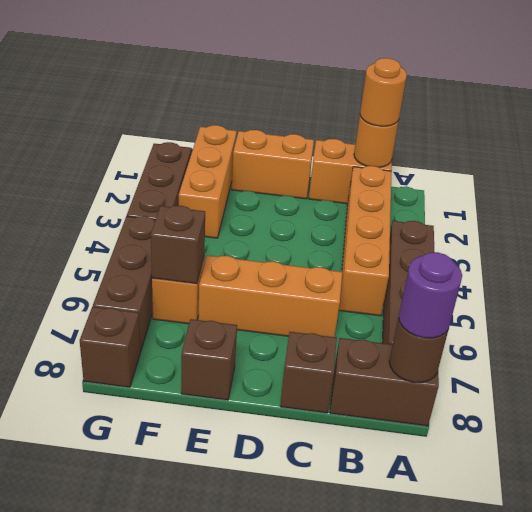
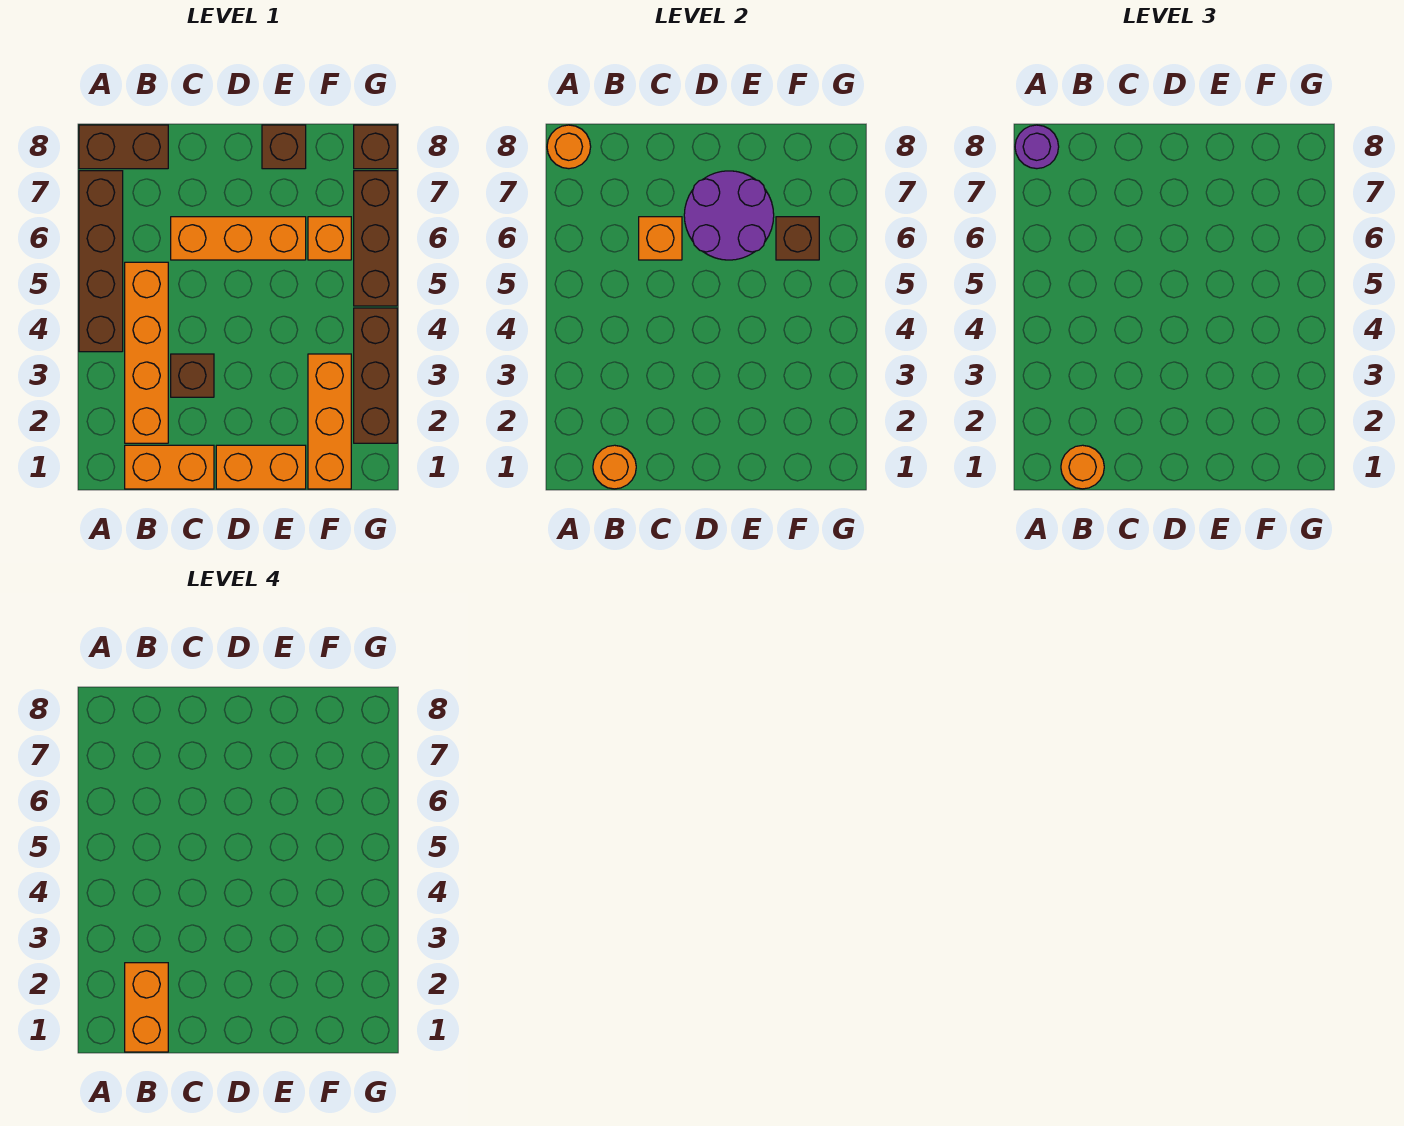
brown round brick A8 level 2 -> orange round brick A8 level 2
none -> orange brick B1:B2 level 4
none -> orange brick C6 level 2
brown brick C8 level 1 -> brown brick C3 level 1
none -> purple round brick D6:E7 level 2

